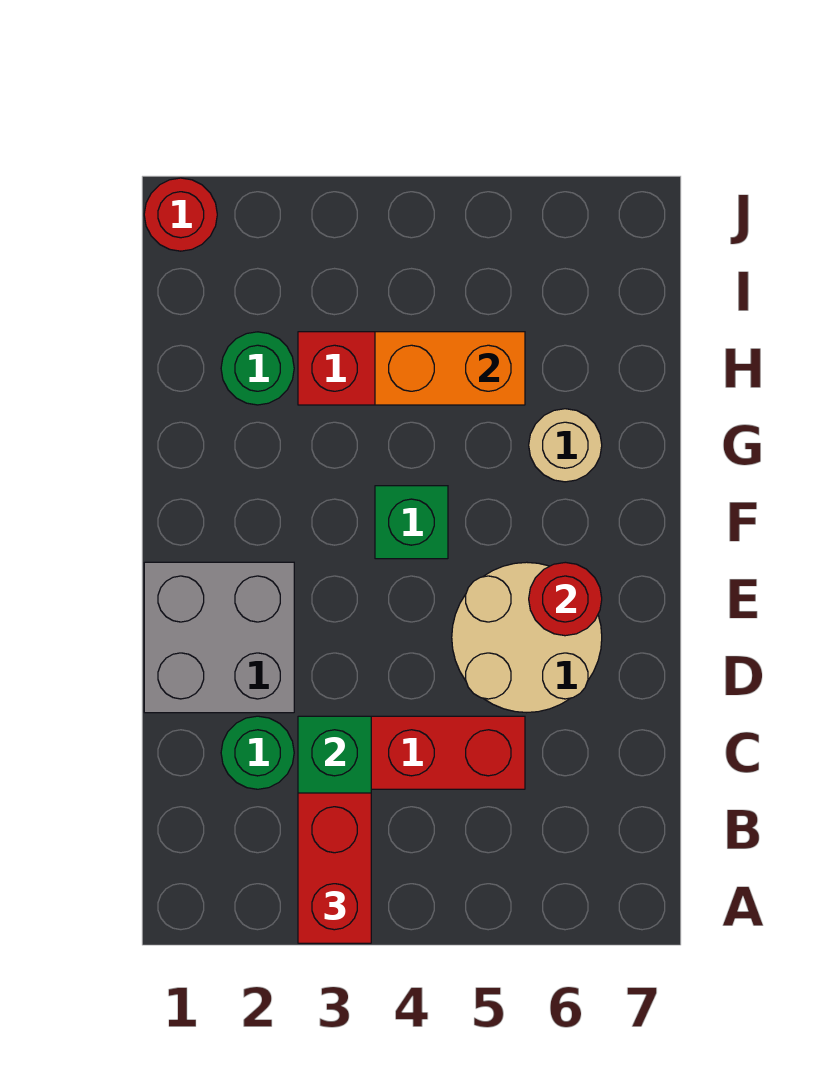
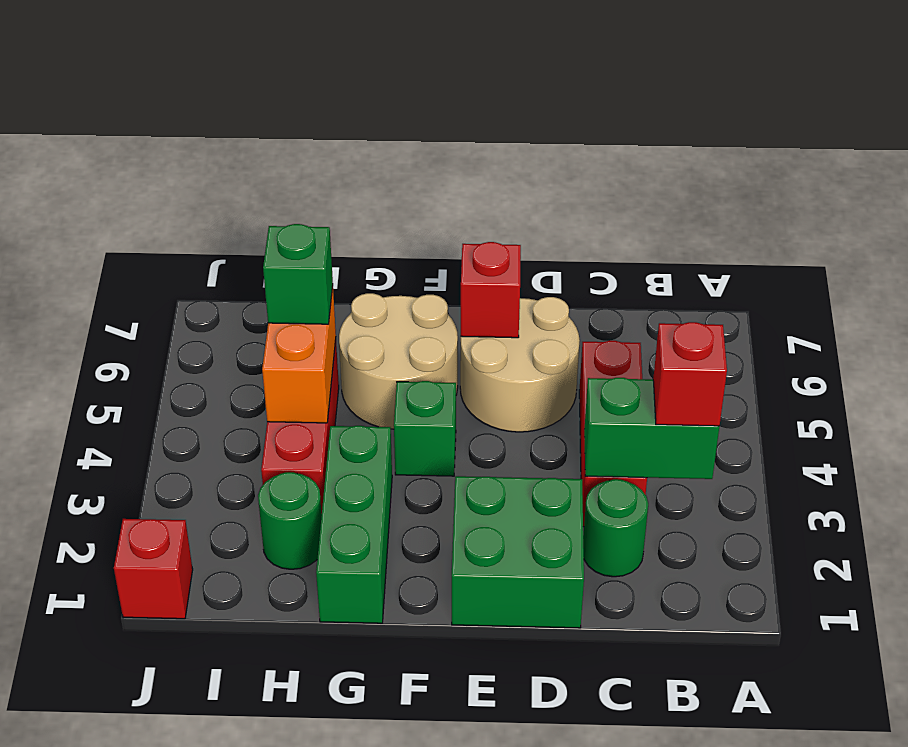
red brick A3:B3 level 3 -> red brick B3 level 3
grey brick D1:E2 level 1 -> green brick D1:E2 level 1
red round brick E6 level 2 -> red brick E6 level 2
none -> green brick G1:G3 level 1
tan round brick G6 level 1 -> tan round brick F5:G6 level 1
none -> green brick H5 level 3
red round brick J1 level 1 -> red brick J1 level 1

